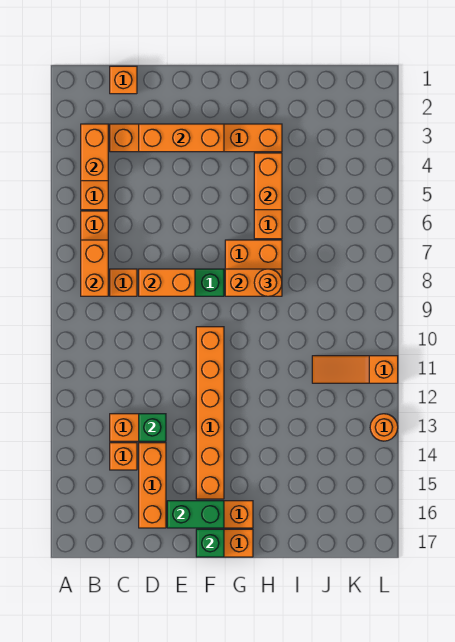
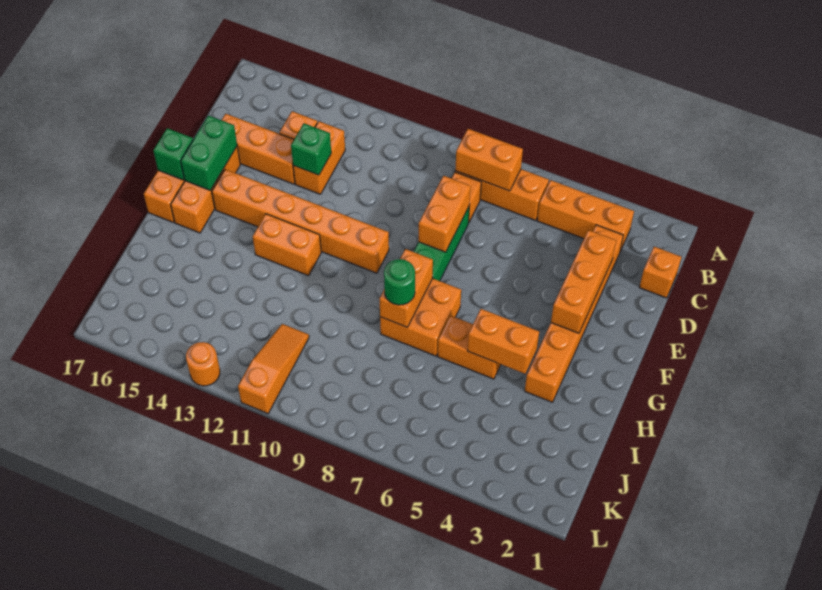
orange brick B3:B4 level 2 -> orange brick G12:G13 level 1
orange round brick H8 level 3 -> green round brick H8 level 3

